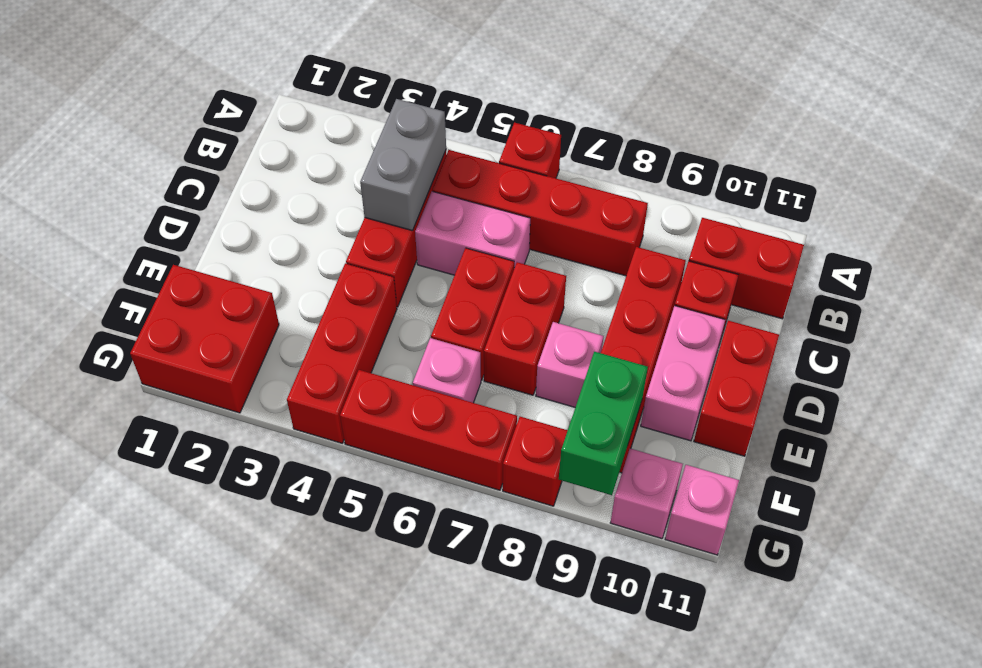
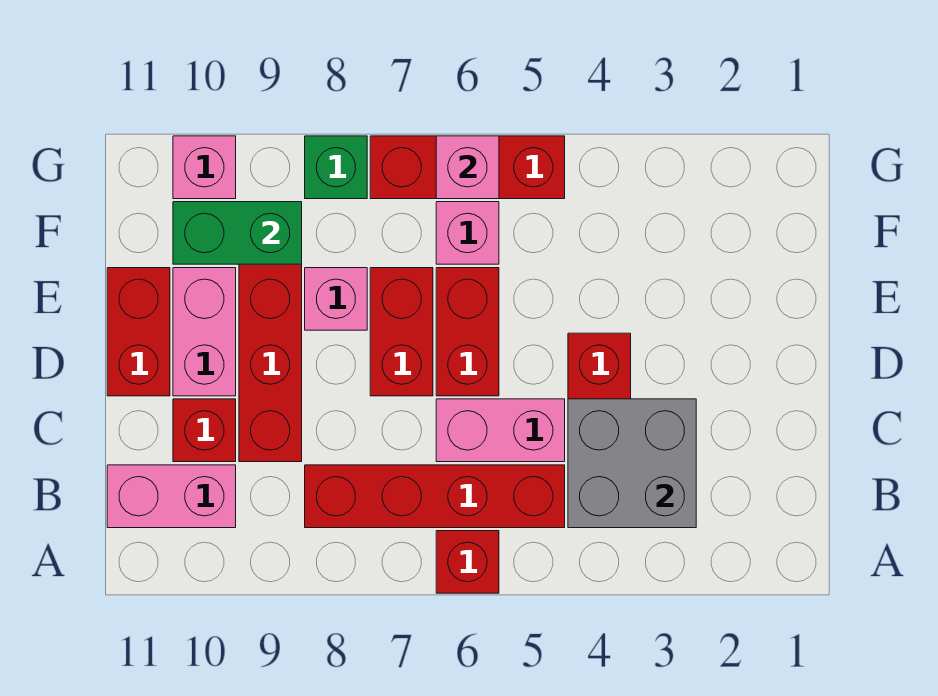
grey brick B4:C4 level 2 -> grey brick B3:C4 level 2
red brick B10:B11 level 1 -> pink brick B10:B11 level 1
red brick E4:G4 level 1 -> none
red brick F1:G2 level 1 -> none
green brick F9:G9 level 2 -> green brick F9:F10 level 2
red brick G8 level 1 -> green brick G8 level 1
pink brick G11 level 1 -> pink brick G6 level 2

